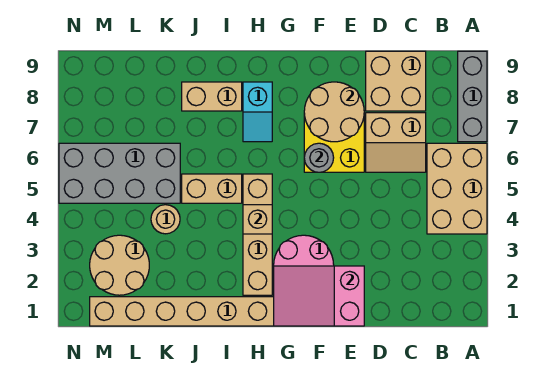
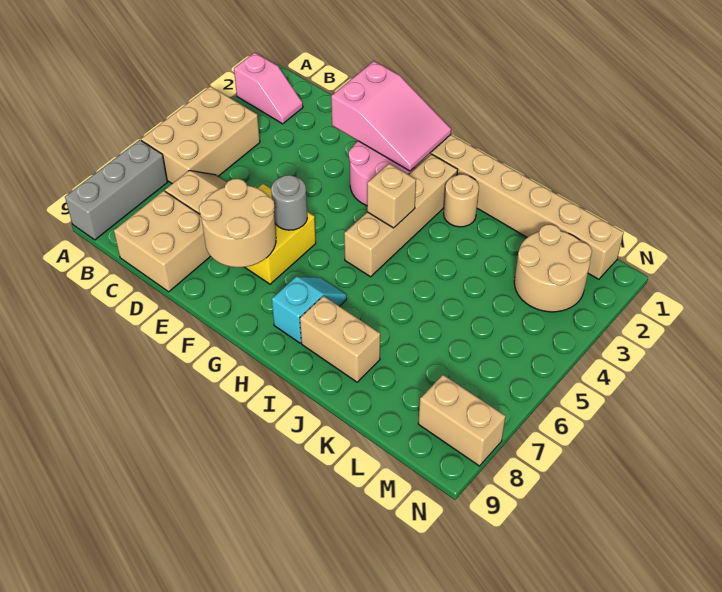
none -> pink slope A2:B2 level 1 top A
tan brick I5:J5 level 1 -> tan brick M8:N8 level 1
tan round brick K4 level 1 -> tan round brick I2 level 1
grey brick K5:N6 level 1 -> none

